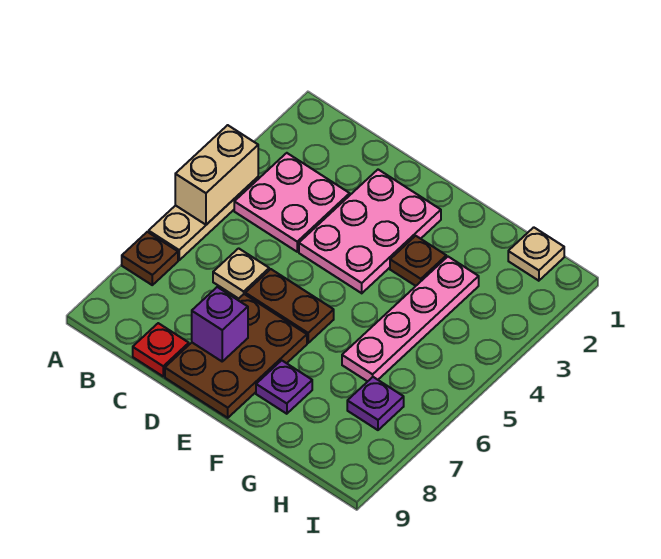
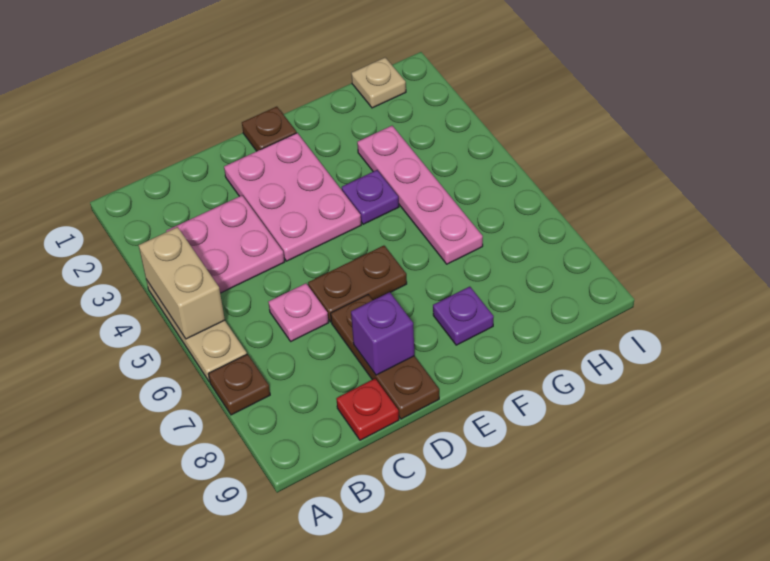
tan plate C6 level 1 -> pink plate C6 level 1
brown plate D7:E9 level 1 -> brown plate D7:D9 level 1
brown plate F3 level 1 -> brown plate E1 level 1
purple plate H7 level 1 -> purple plate F4 level 1

